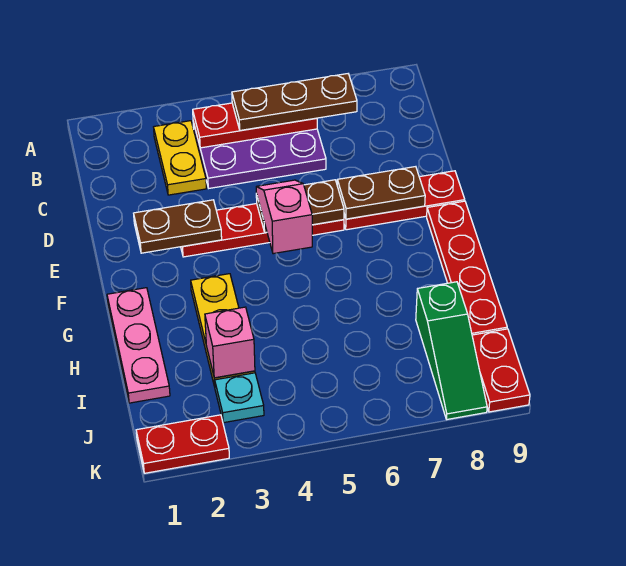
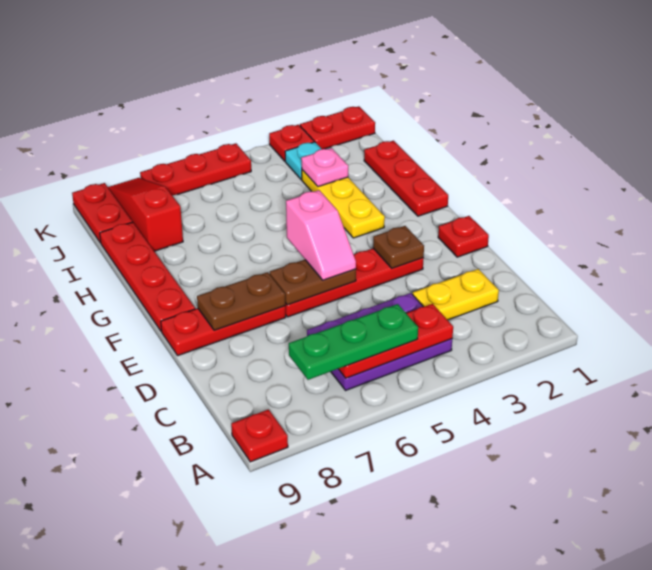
none -> red plate A9 level 1
yellow plate B3:C3 level 1 -> yellow plate C2:C3 level 1
brown plate B5:B7 level 3 -> green plate B5:B7 level 3
none -> red plate E1 level 1
brown plate E2:E3 level 2 -> brown plate E3 level 2
pink plate G1:I1 level 1 -> red plate G1:I1 level 1
pink brick I3 level 2 -> pink plate I3 level 2
green slope I8:K8 level 1 top I -> red slope I8:K8 level 1 top I
none -> red plate K3 level 1
none -> red plate K5:K7 level 1

